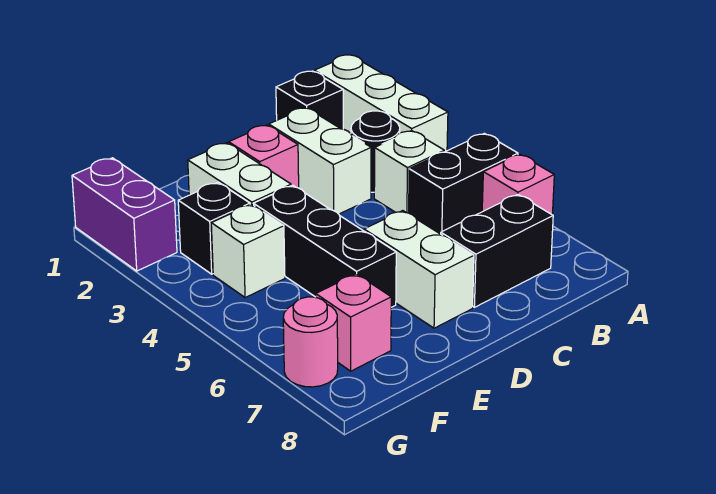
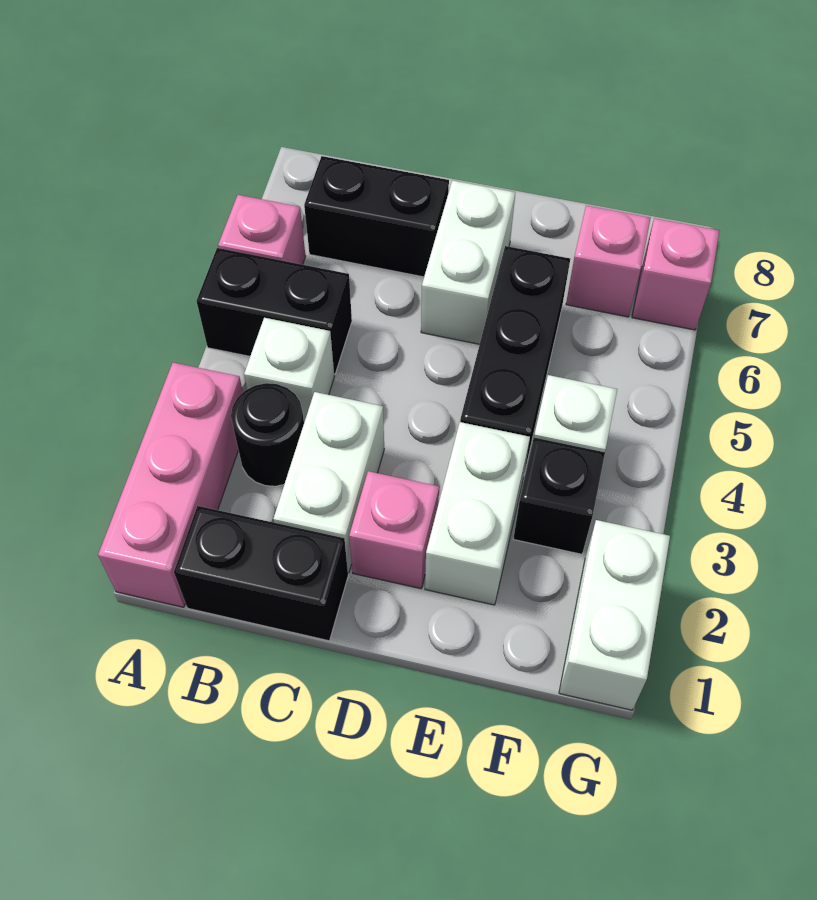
white brick A1:A3 level 1 -> pink brick A1:A3 level 1
black brick B1 level 1 -> black brick B1:C1 level 1
purple brick G1:G2 level 1 -> white brick G1:G2 level 1
pink round brick G7 level 1 -> pink brick G7 level 1

